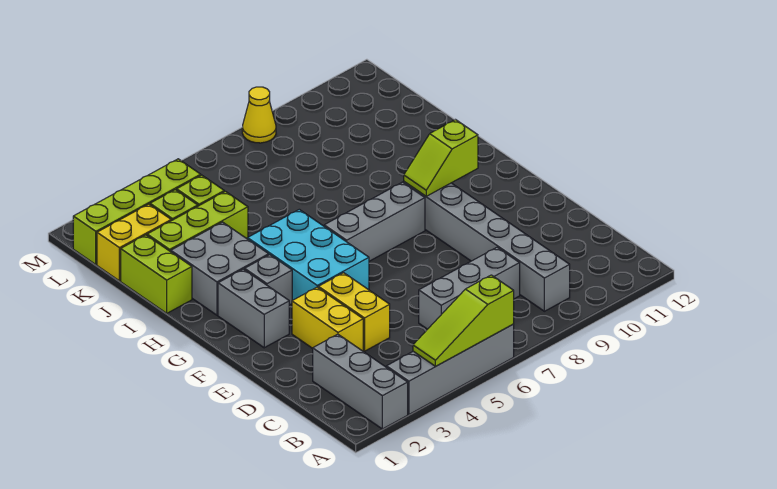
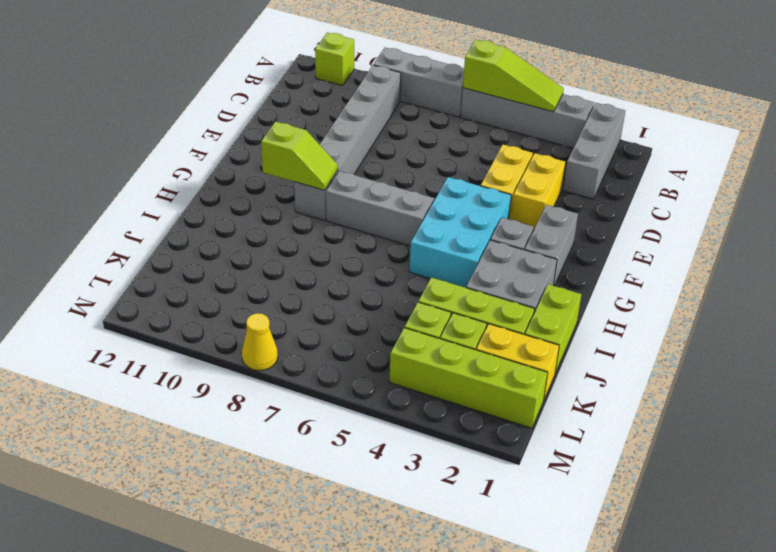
none -> lime brick A11 level 1
grey brick C6:C8 level 1 -> grey brick A7:A9 level 1

